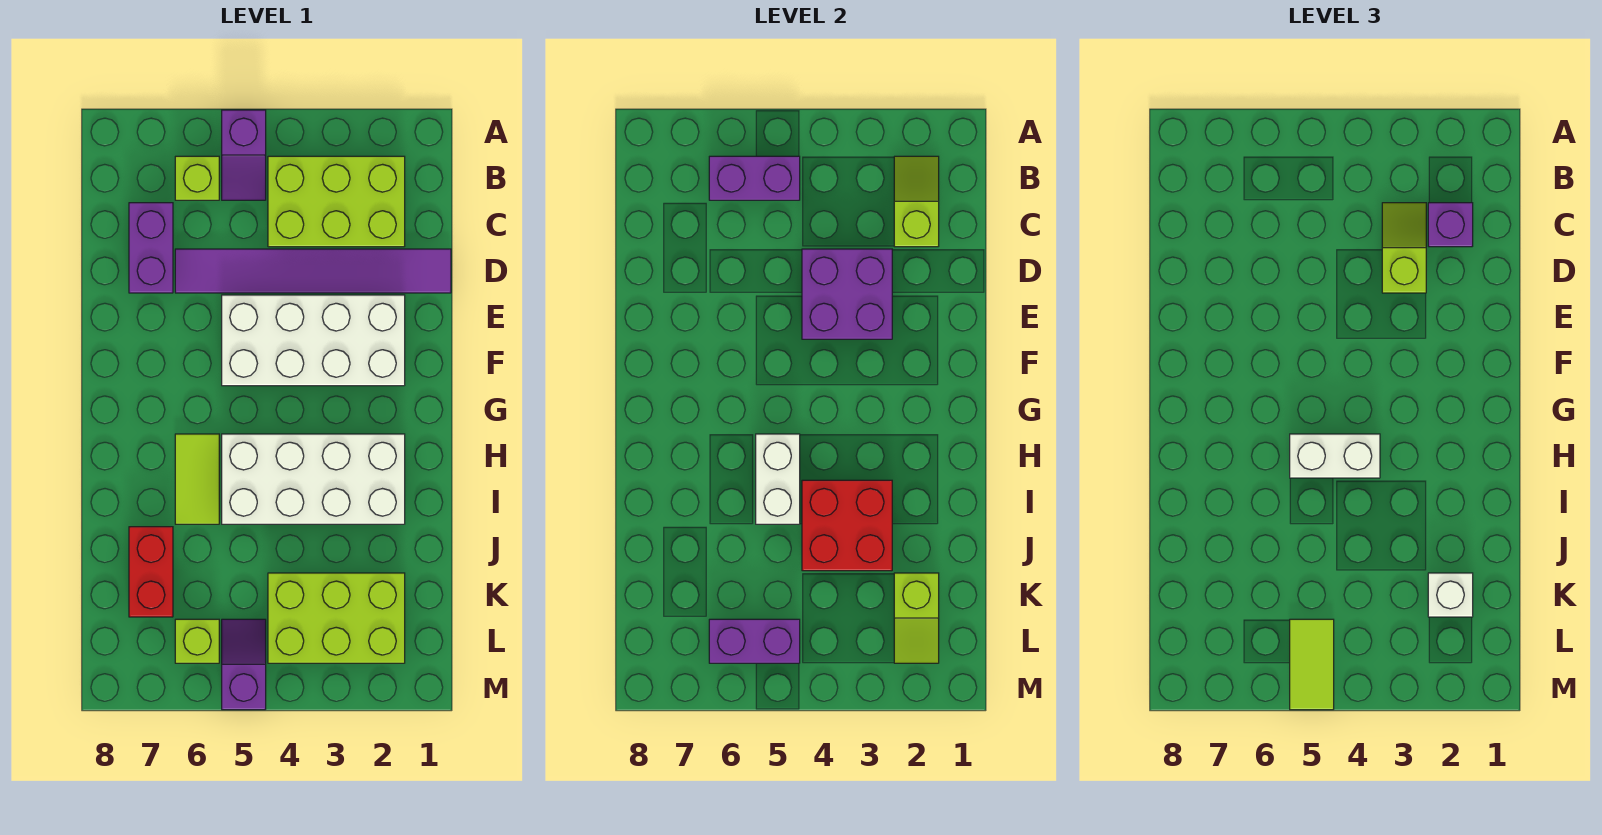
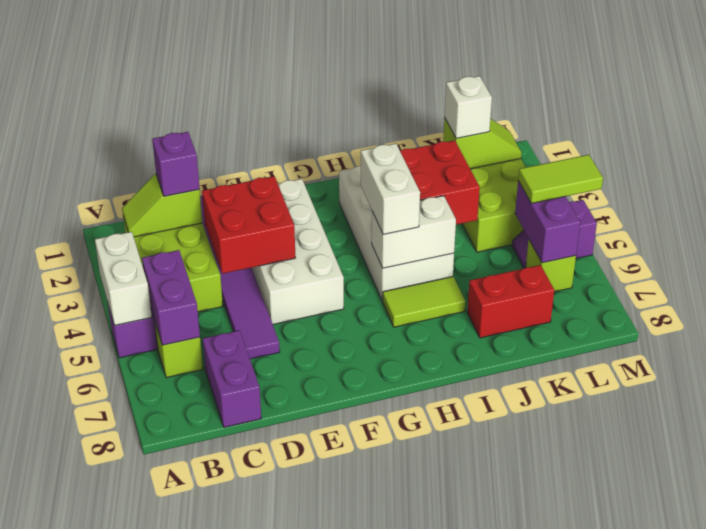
none -> white brick A4:A5 level 2
lime slope C3:D3 level 3 top D -> none
purple brick C7:D7 level 1 -> purple brick C7:C8 level 1
purple brick D3:E4 level 2 -> red brick D3:E4 level 2

